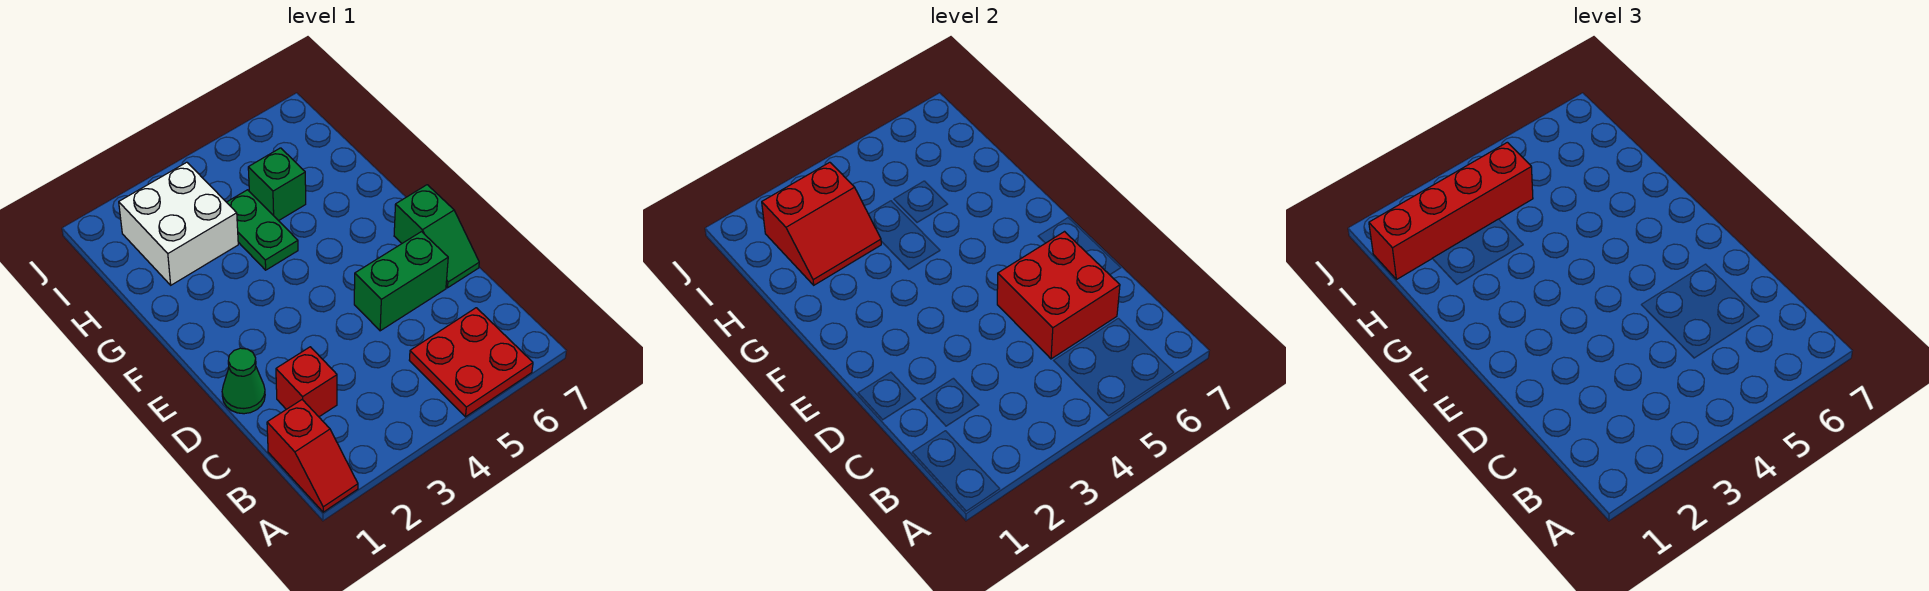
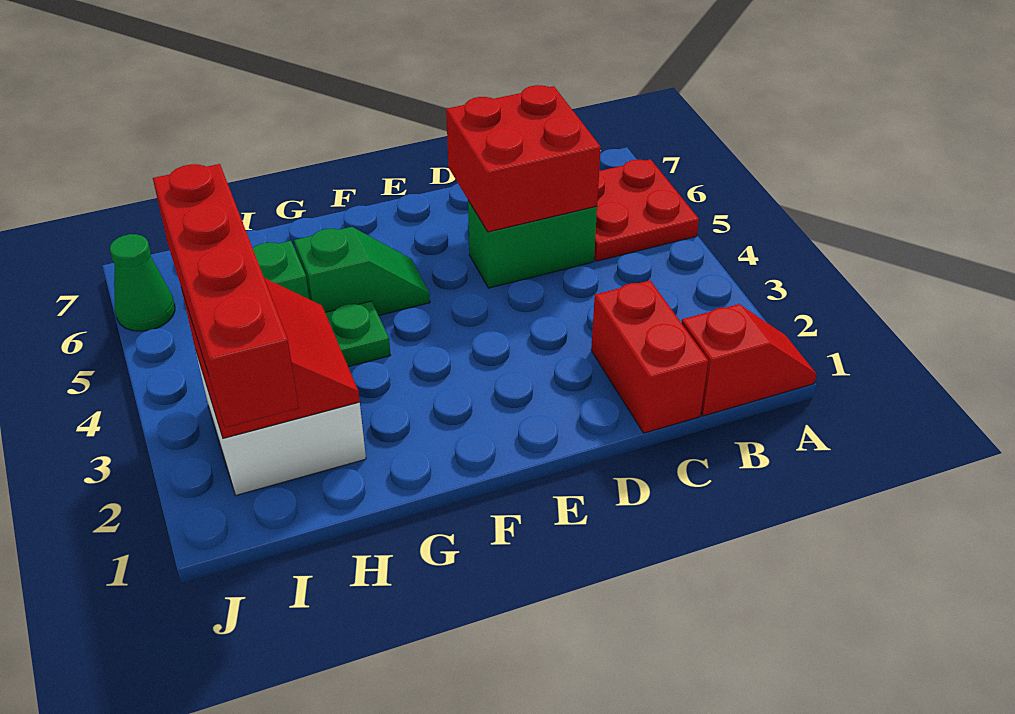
red brick C2 level 1 -> red brick C1:C2 level 1
green cone D1 level 1 -> green cone J6 level 1
green brick D5:D6 level 1 -> green brick C5:D5 level 1
green slope D7:E7 level 1 top E -> green slope F5:G5 level 1 top G

